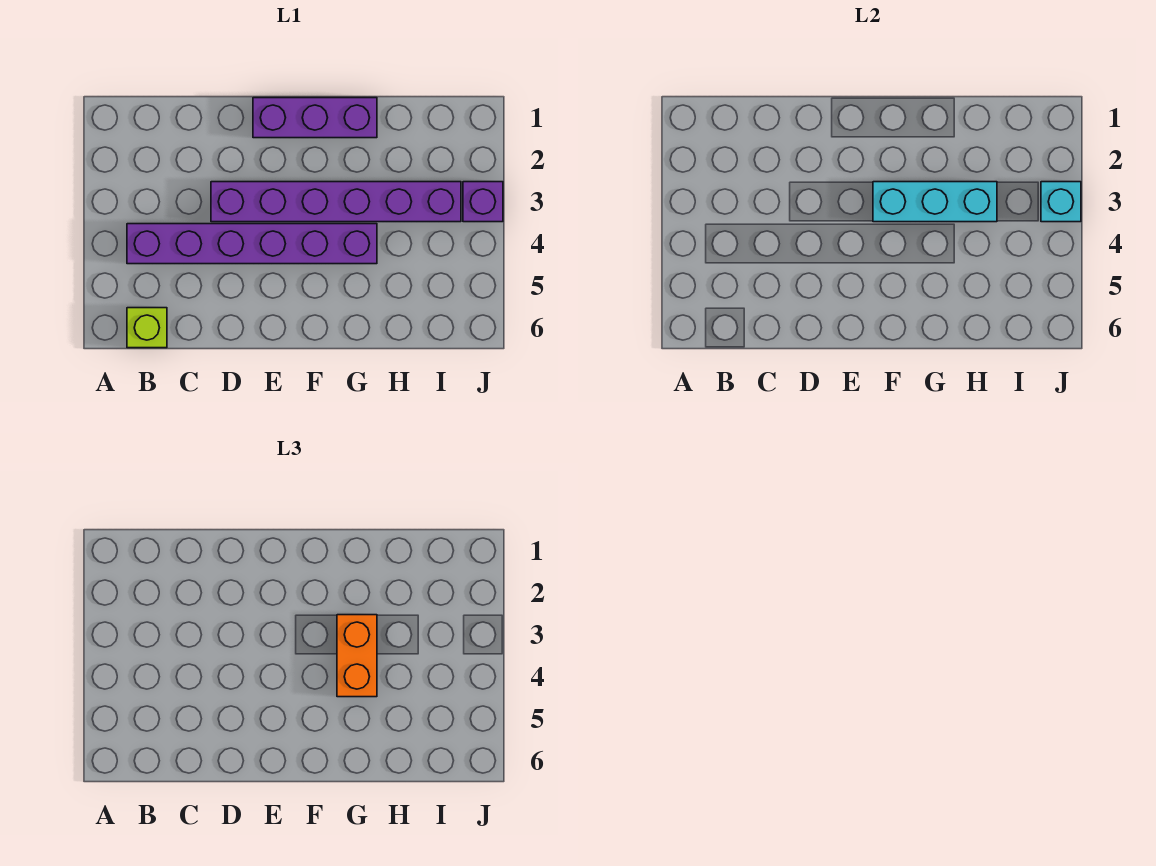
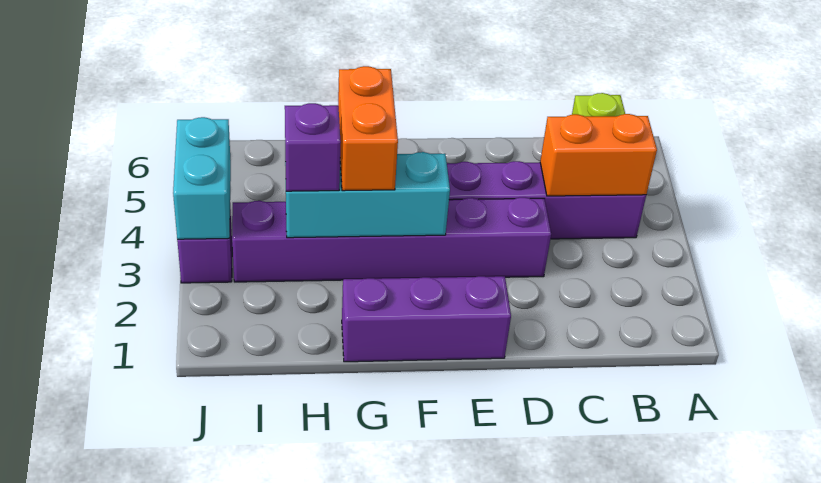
none -> orange brick B4:C4 level 2
none -> purple brick H3 level 3
cyan brick J3 level 2 -> cyan brick J3:J4 level 2

